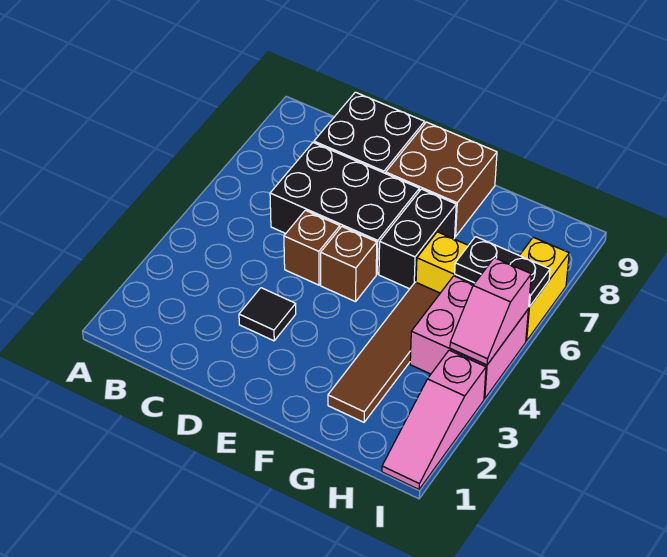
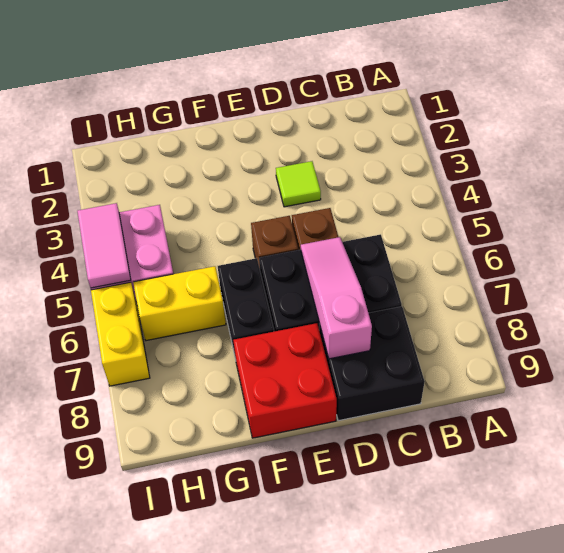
black tile D3 level 1 -> lime tile D3 level 1
brown brick E8:F9 level 1 -> red brick E8:F9 level 1
brown tile G2:G5 level 1 -> none
black plate H6:I6 level 2 -> none
pink slope I1:I3 level 1 top 3 -> pink slope D6:D8 level 2 top 8
pink slope I4:I5 level 2 top 5 -> pink tile I4:I5 level 2

